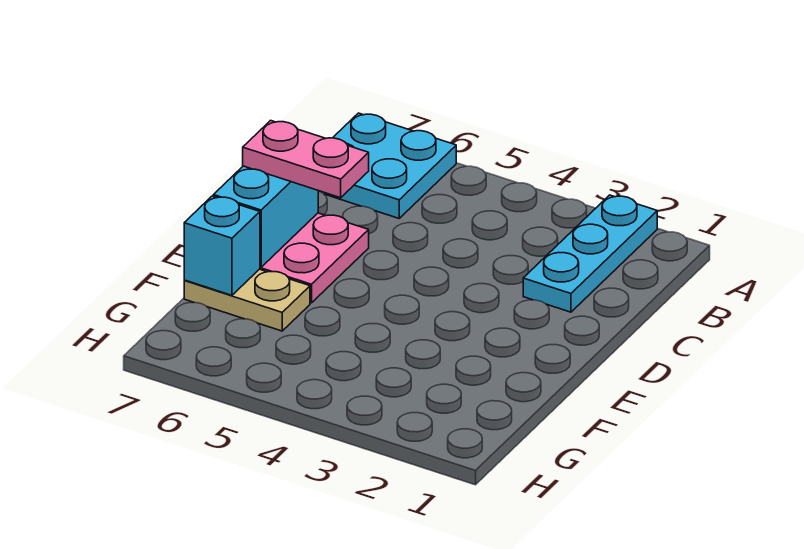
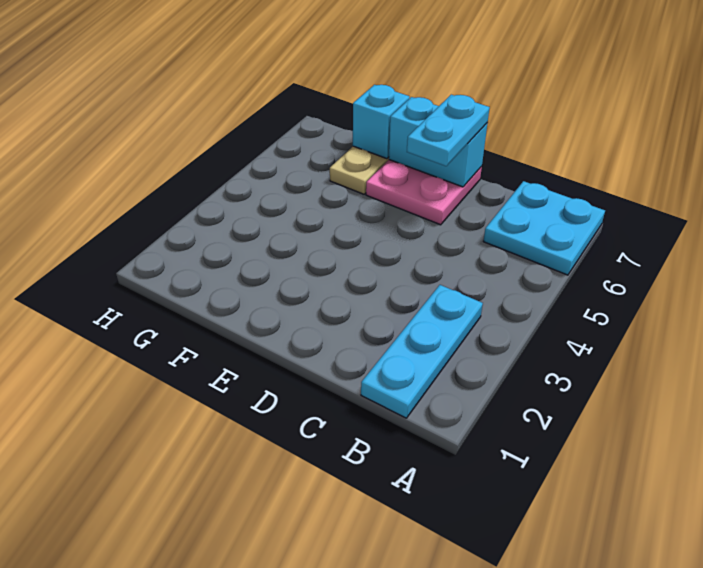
cyan plate A2:C2 level 1 -> cyan plate B1:B3 level 1
pink plate D6:D7 level 3 -> cyan plate D6:D7 level 3

